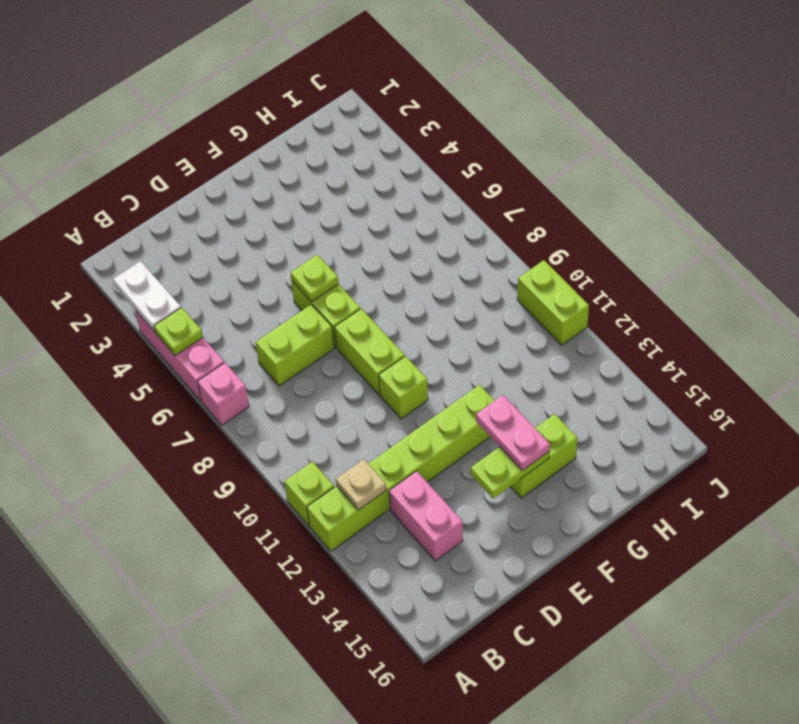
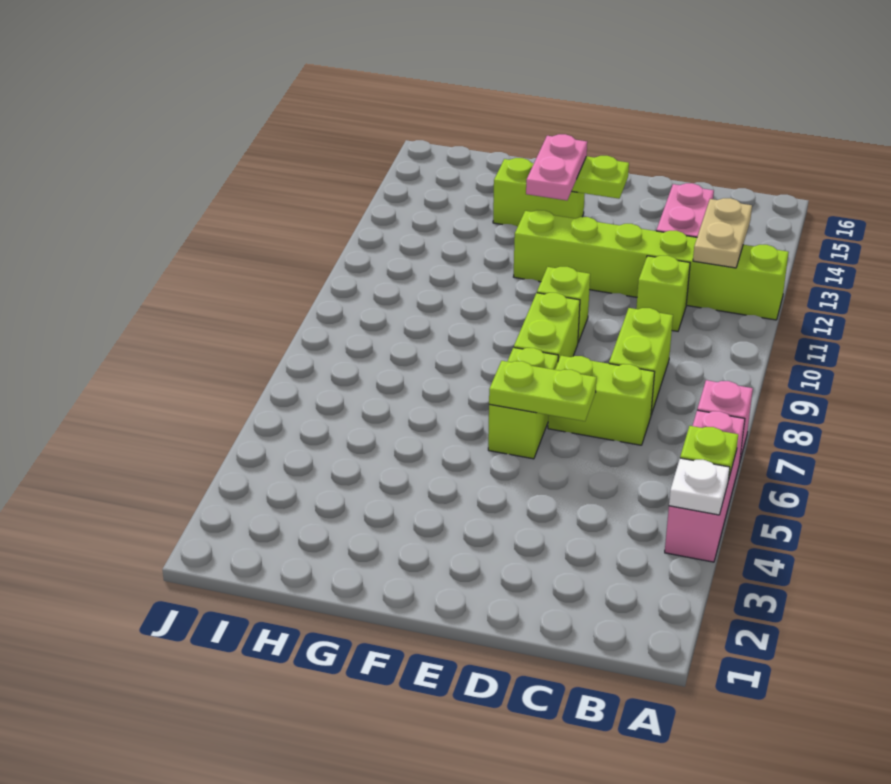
white plate A3:A4 level 2 -> white plate A4 level 2
lime brick A11 level 1 -> lime brick C11 level 1
tan plate B12 level 2 -> tan plate B12:B13 level 2
lime plate E6 level 2 -> lime plate D6:E6 level 2
lime brick J10:J11 level 1 -> lime brick C8:C9 level 1

